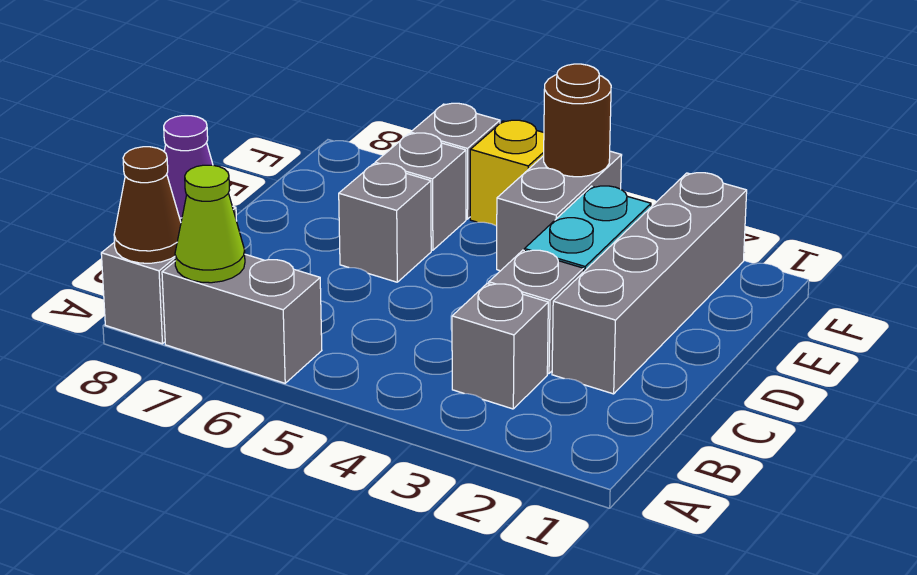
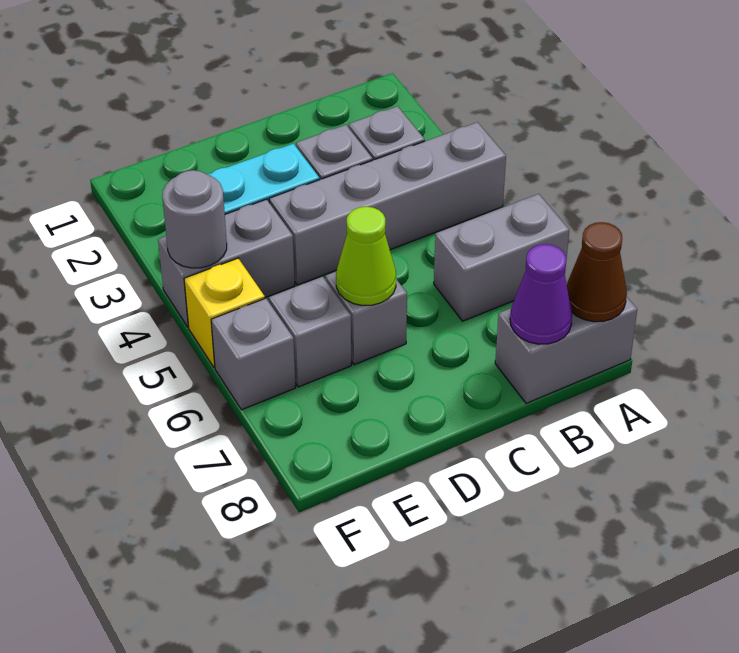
grey brick A6:A7 level 1 -> grey brick A6:B6 level 1
lime cone A7 level 2 -> lime cone D6 level 2
grey brick C2:F2 level 1 -> grey brick A4:D4 level 1
brown round brick F4 level 2 -> grey round brick F4 level 2

